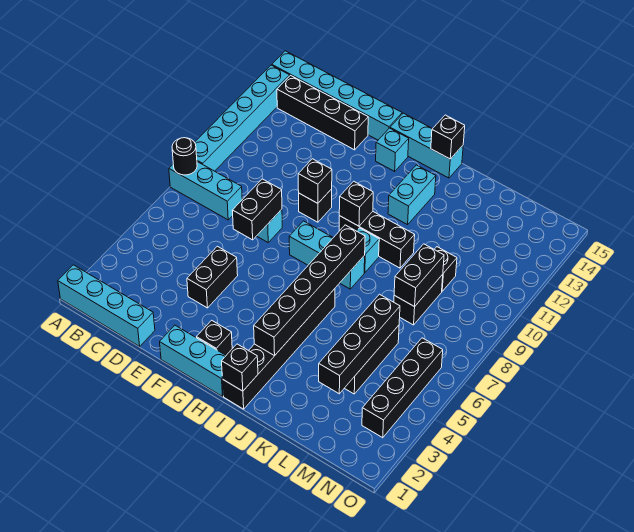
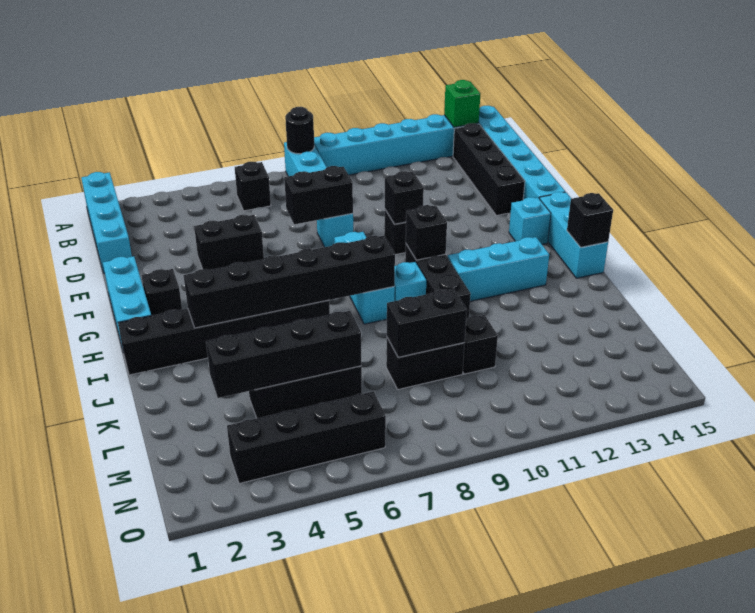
none -> green brick A14 level 2
black brick I1 level 2 -> black brick B6 level 1
cyan brick I12:I13 level 1 -> cyan brick I11:I13 level 1

